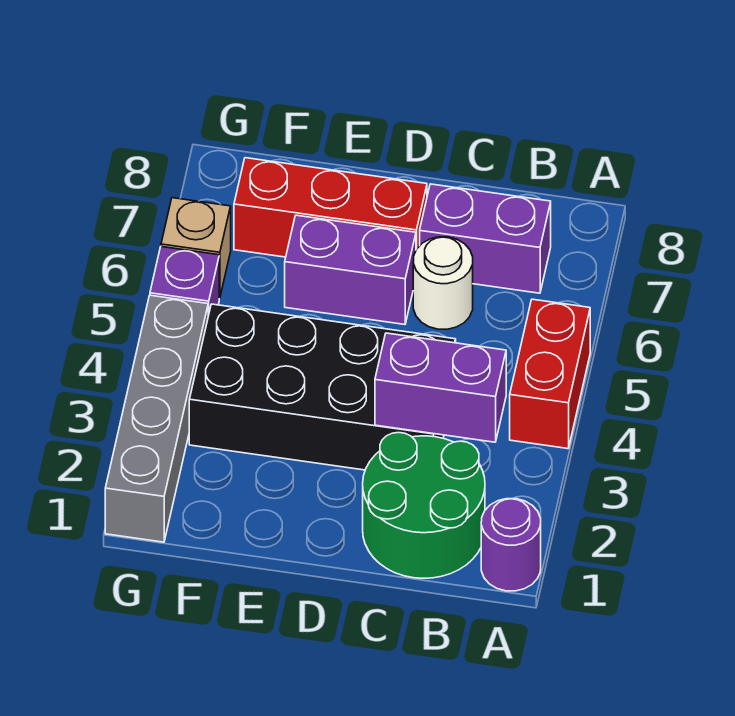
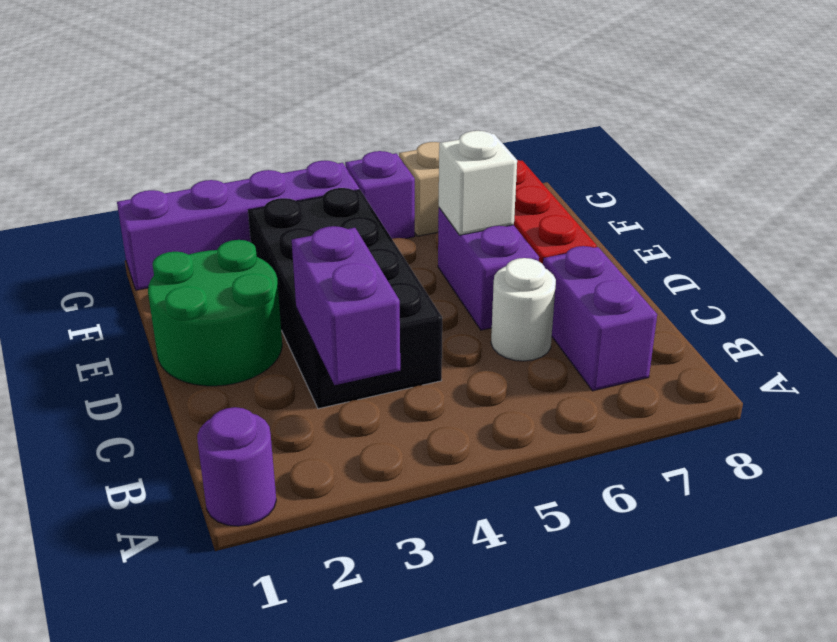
red brick A4:A5 level 1 -> none
green round brick B1:C2 level 1 -> green round brick D1:E2 level 1
none -> white brick E6 level 2
grey brick G1:G4 level 1 -> purple brick G1:G4 level 1

